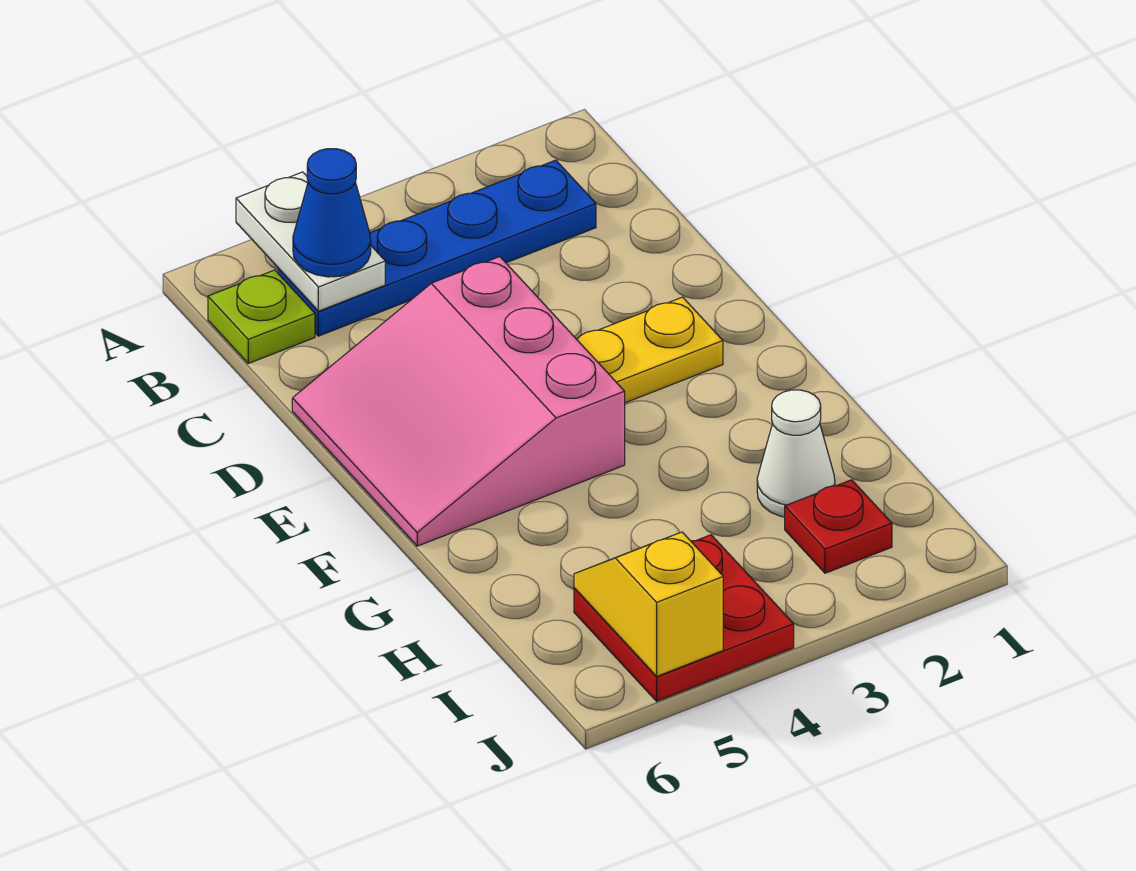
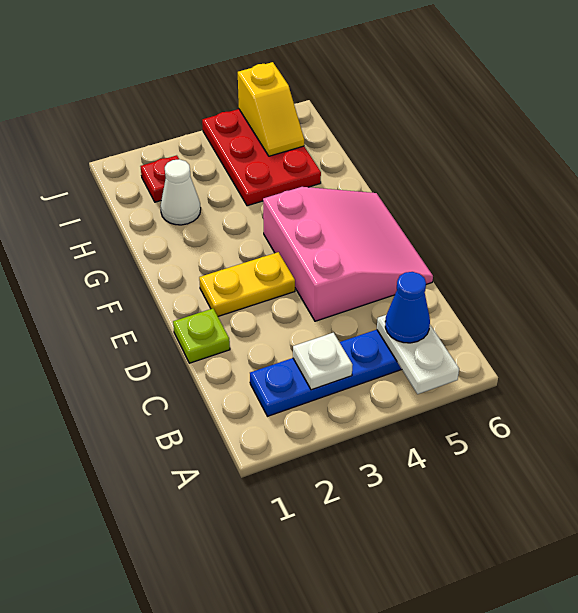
none -> white plate B3 level 2
lime plate B6 level 1 -> lime plate D1 level 1
red plate I4:J5 level 1 -> red plate H4:J5 level 1

